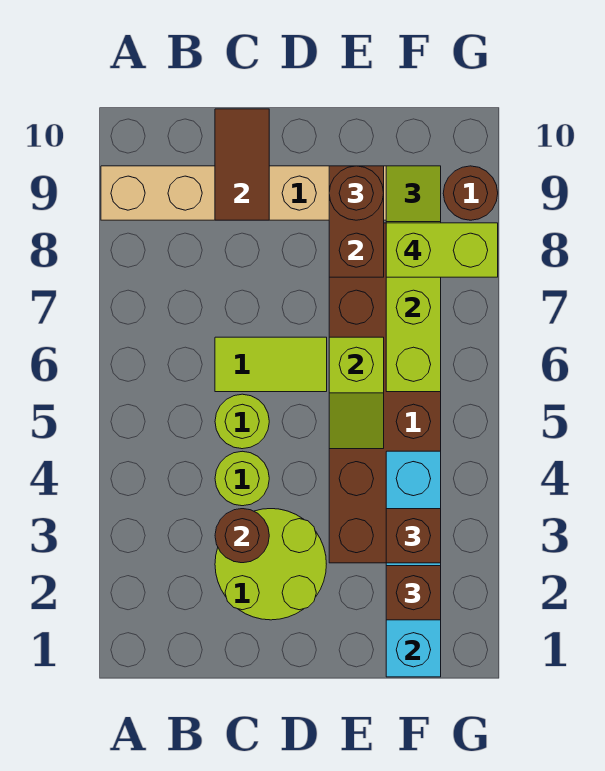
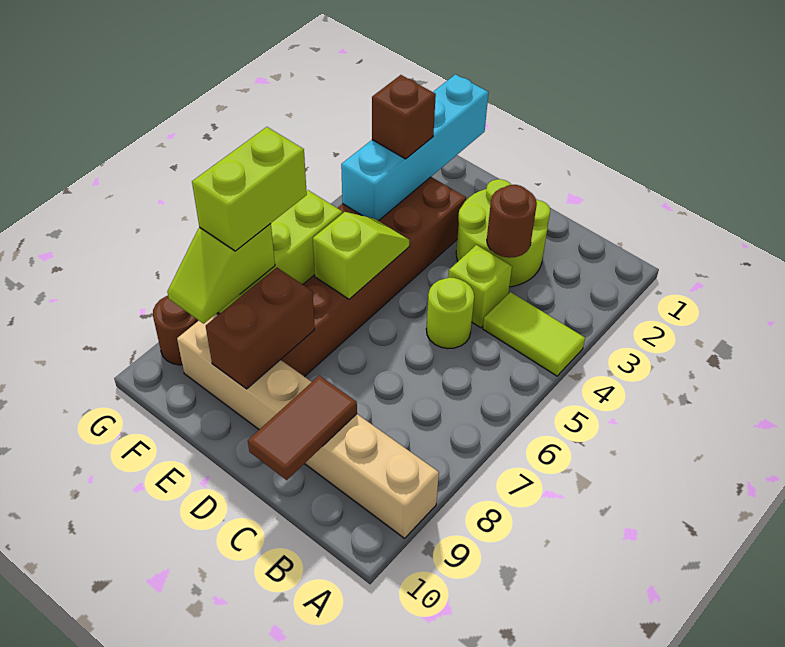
lime round brick C4 level 1 -> lime brick C4 level 1
lime tile C6:D6 level 1 -> lime tile A4:B4 level 1
brown round brick E9 level 3 -> none
brown brick F2 level 3 -> none
lime brick F8:G8 level 4 -> lime brick F7:F8 level 4

